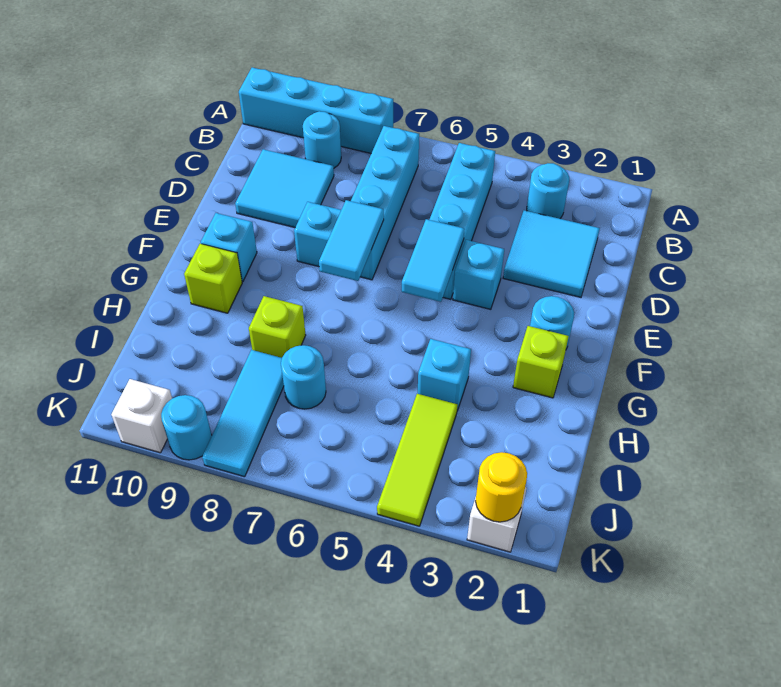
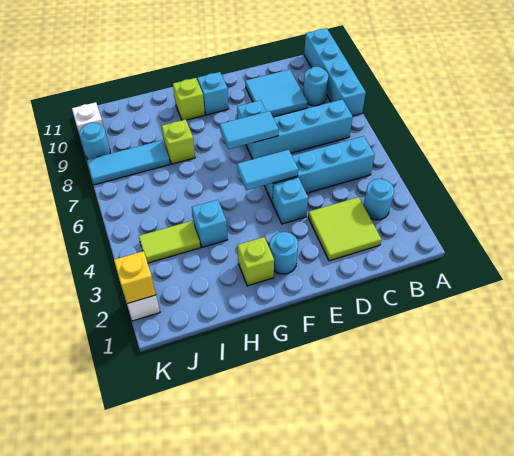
cyan tile C2:D3 level 1 -> lime tile C2:D3 level 1
lime tile I4:K4 level 1 -> lime tile I4:J4 level 1
cyan round brick I7 level 1 -> none
yellow round brick K2 level 2 -> yellow brick K2 level 2

